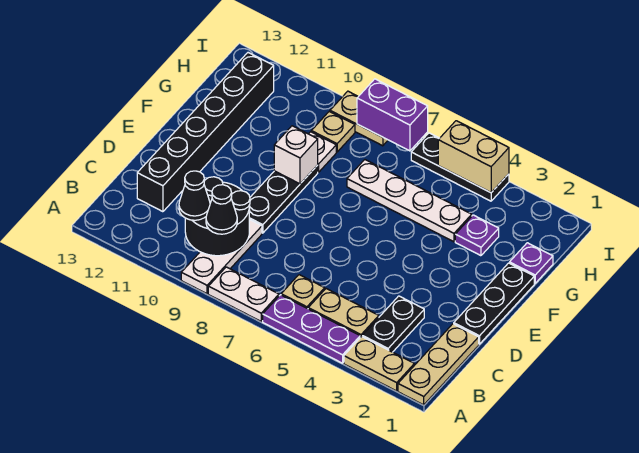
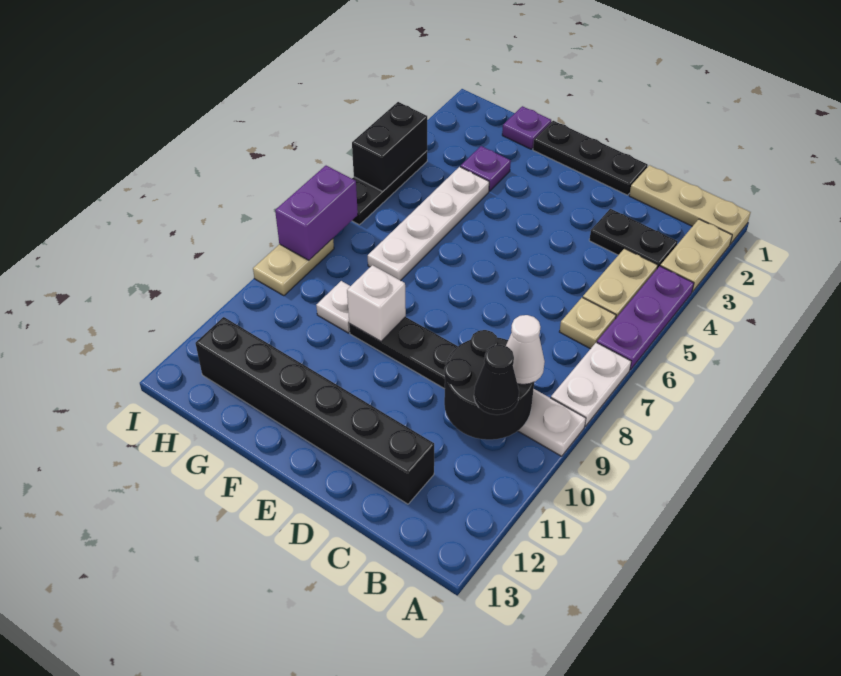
black cone B9 level 3 -> white cone B9 level 3
tan plate H9 level 1 -> none
tan brick I4:I5 level 2 -> black brick I4:I5 level 2

